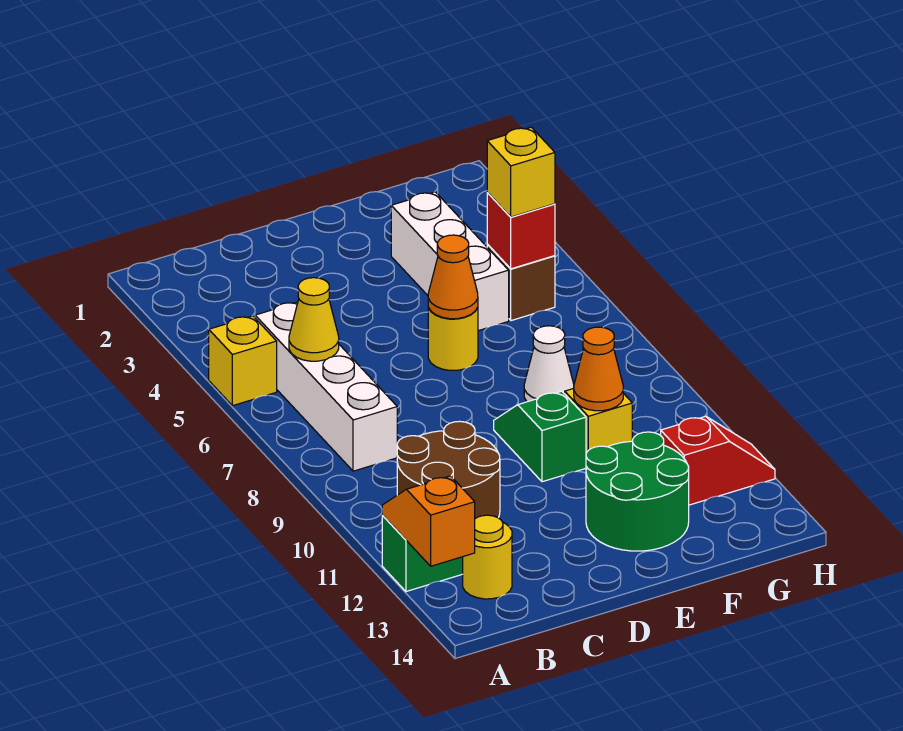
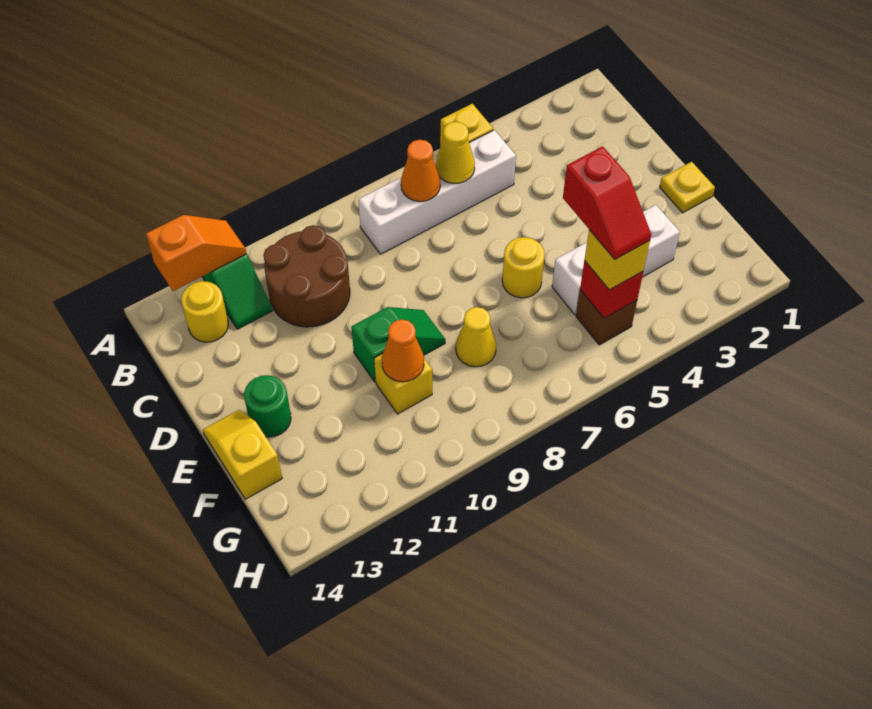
none -> yellow plate E1 level 1
orange cone E6 level 2 -> orange cone B7 level 2
green round brick E12:F13 level 1 -> green round brick E13 level 1
none -> yellow slope E14:F14 level 1 top F
white cone F8 level 1 -> yellow cone F8 level 1
red slope G12:H12 level 1 top G -> red slope F5:G5 level 4 top F

